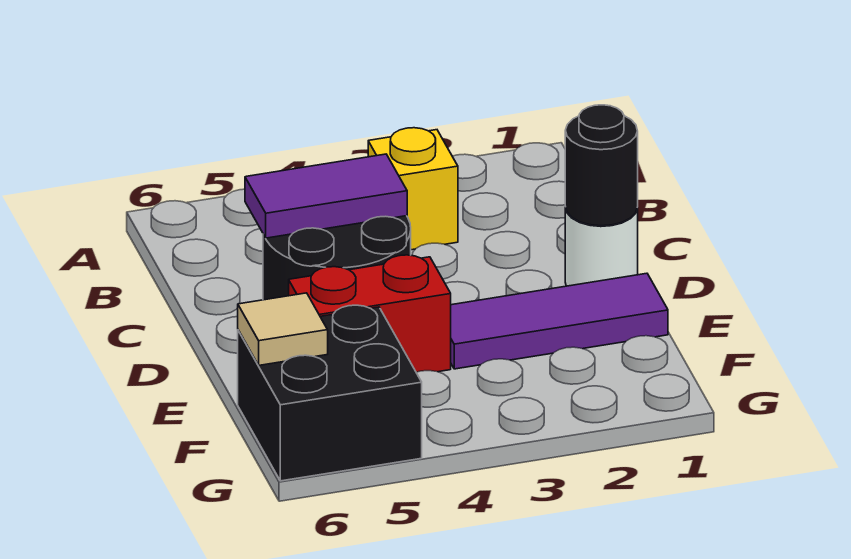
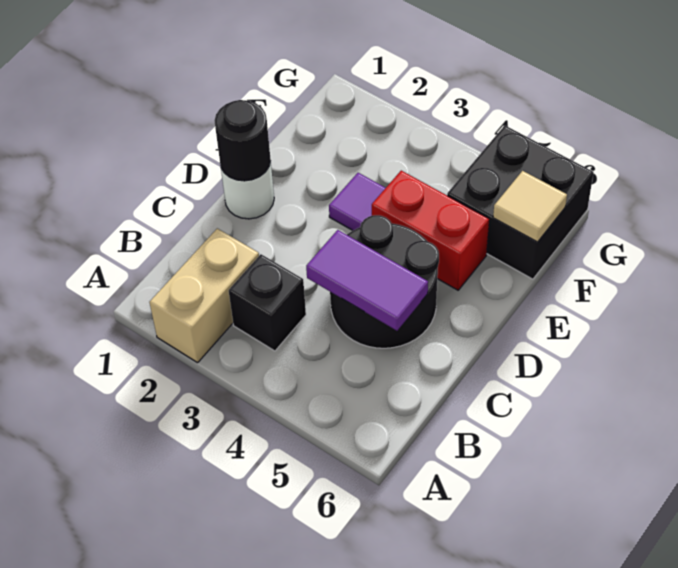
none -> tan brick A2:B2 level 1
yellow brick B3 level 1 -> black brick B3 level 1
purple tile E1:E3 level 1 -> purple tile E3 level 1

